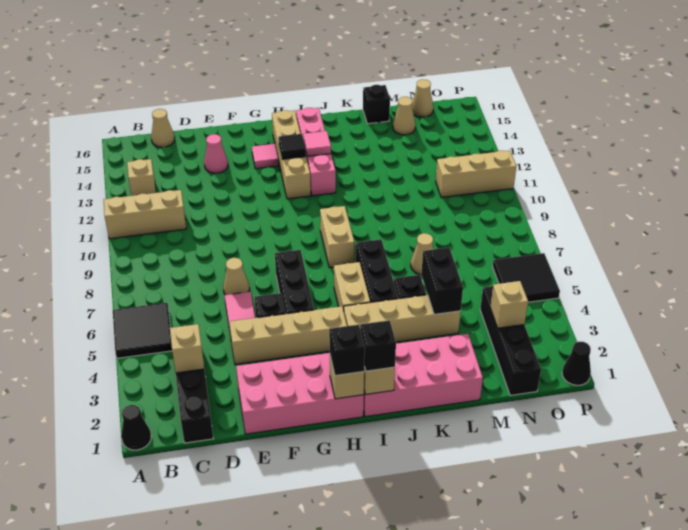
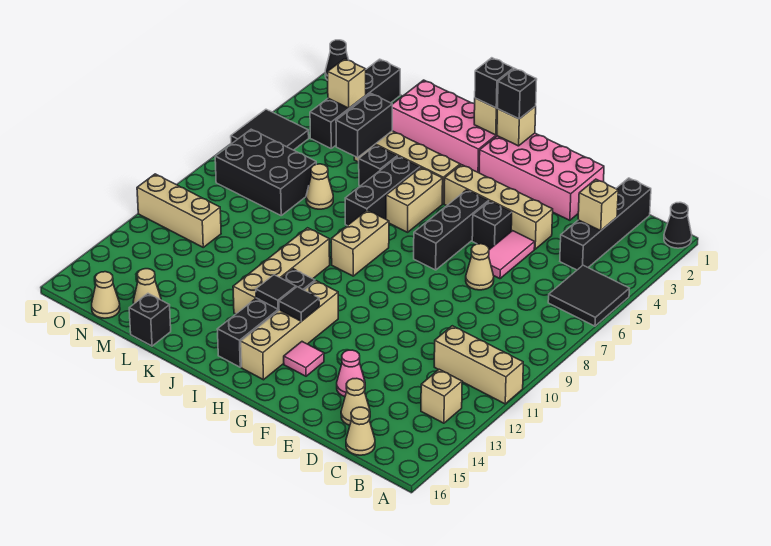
none -> tan cone D15 level 1
pink brick I12:I15 level 1 -> black brick I12:I15 level 1
pink tile I13 level 2 -> black tile I13 level 2
none -> tan brick J10:J13 level 1
none -> black brick M7:O8 level 1

